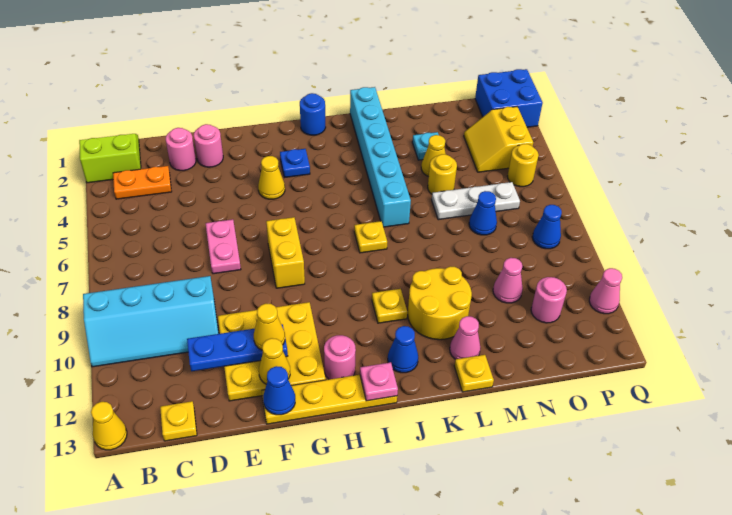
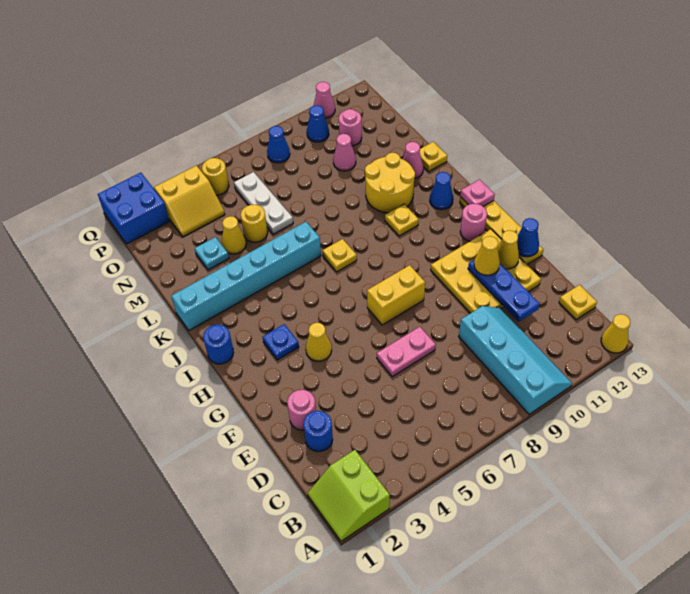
orange plate B3:C3 level 1 -> none
pink round brick D2 level 1 -> blue round brick D2 level 1
blue cone N7 level 1 -> blue cone P10 level 1

